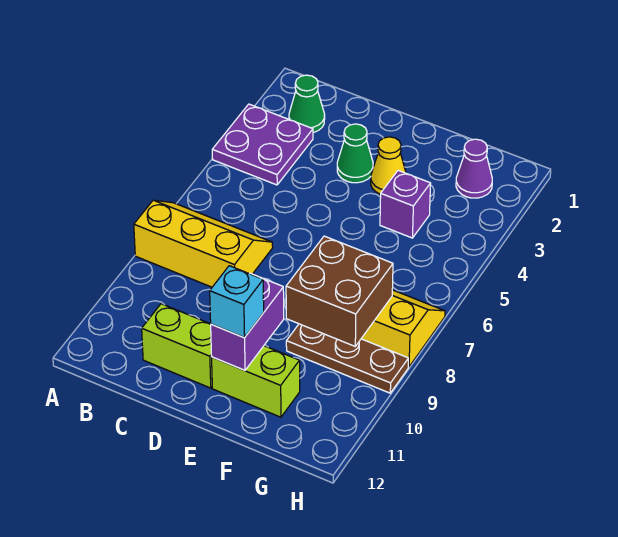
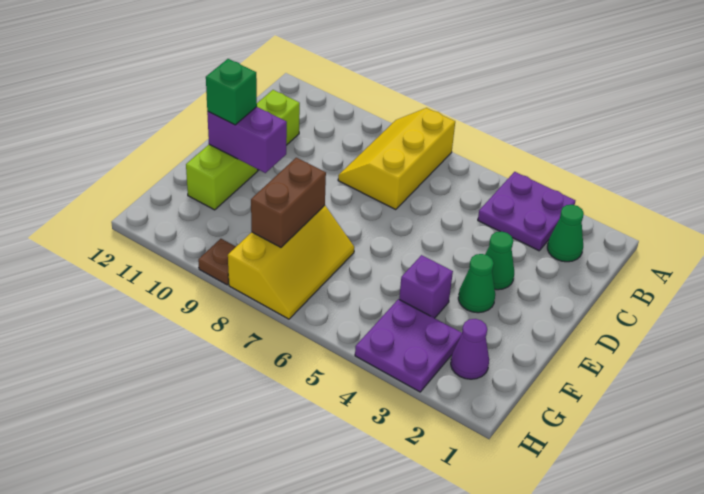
yellow slope A7:C8 level 1 top 8 -> yellow slope A7:C8 level 1 top 7
yellow cone E3 level 1 -> green cone E3 level 1
cyan brick E11 level 3 -> green brick E11 level 3
brown brick F8:G9 level 2 -> brown brick F8:G8 level 2
brown plate F9:H9 level 1 -> brown plate H9 level 1
none -> purple plate G3:H4 level 1

